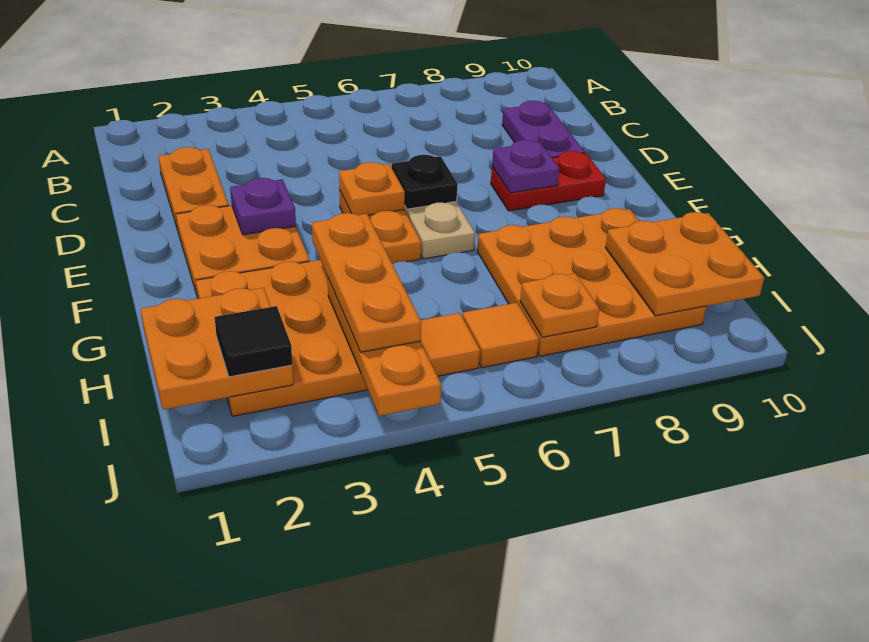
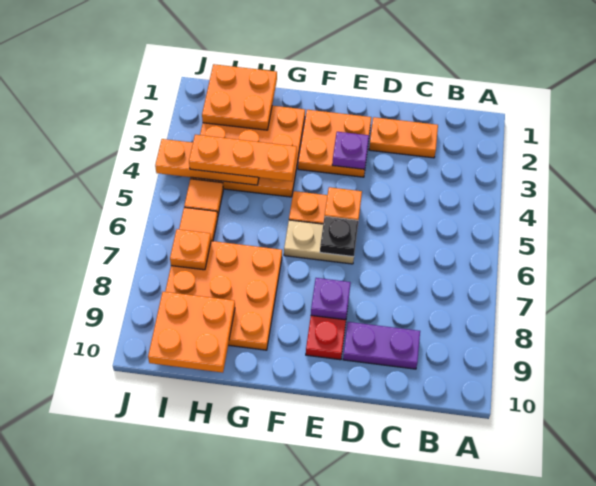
black tile I2 level 3 -> none

